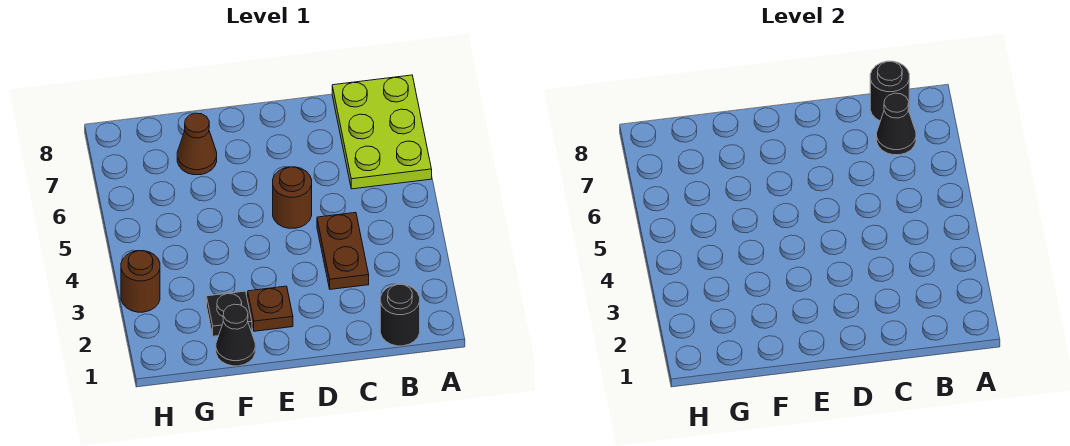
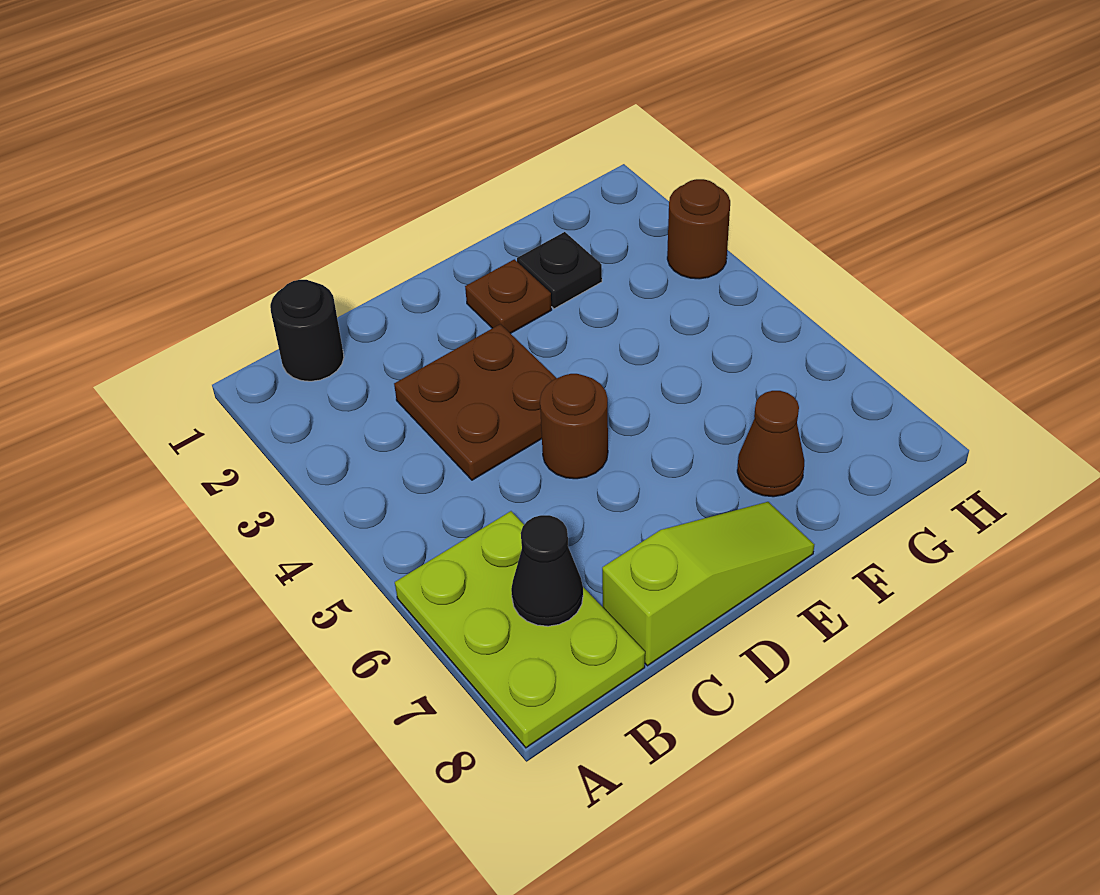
black round brick B8 level 2 -> none
brown plate C3:C4 level 1 -> brown plate C3:D4 level 1
none -> lime slope C8:E8 level 1 top C
black cone F1 level 1 -> none

